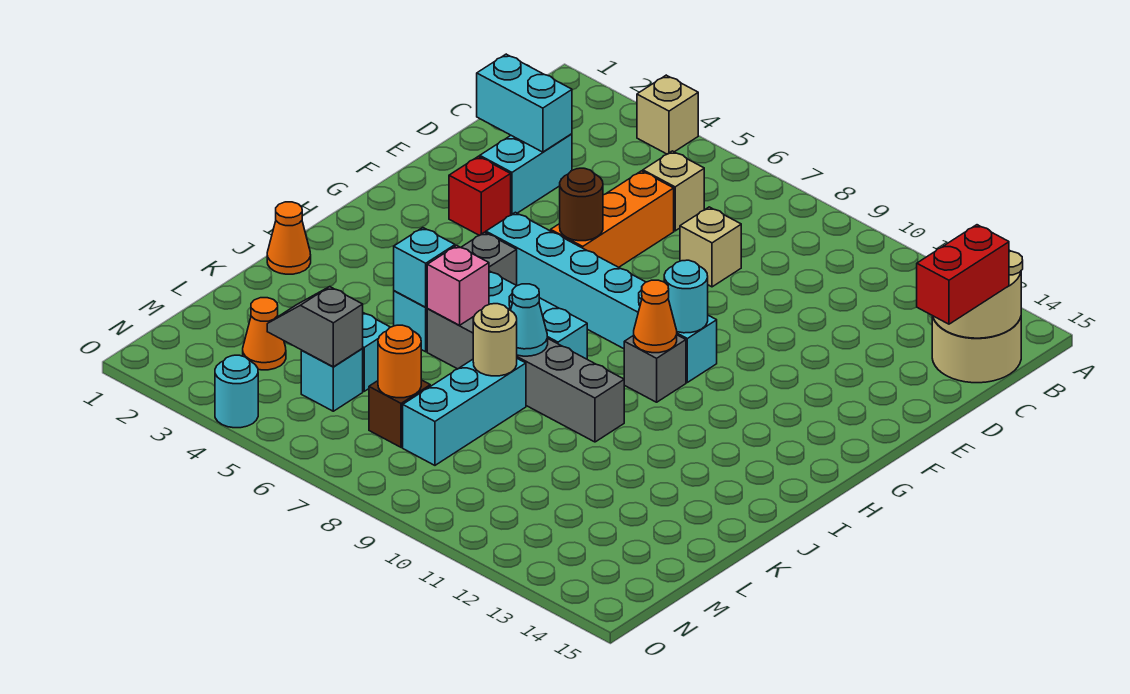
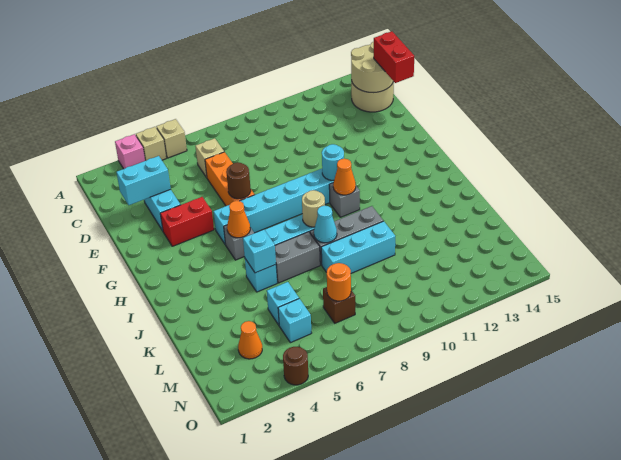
tan brick D8 level 1 -> tan brick A5 level 1
red brick F3 level 1 -> red brick F3:F4 level 1
orange cone J1 level 1 -> orange cone H5 level 2
pink brick J6 level 2 -> pink brick A3 level 1
cyan brick K8:M8 level 1 -> cyan brick K8:K10 level 1
tan round brick K8 level 2 -> tan round brick I8 level 2
grey slope M4:M5 level 2 top 5 -> none
cyan round brick O4 level 1 -> brown round brick O4 level 1

